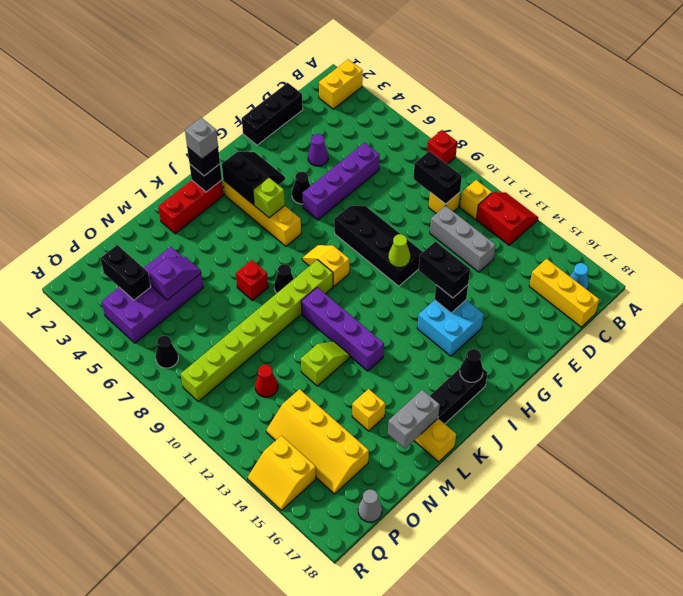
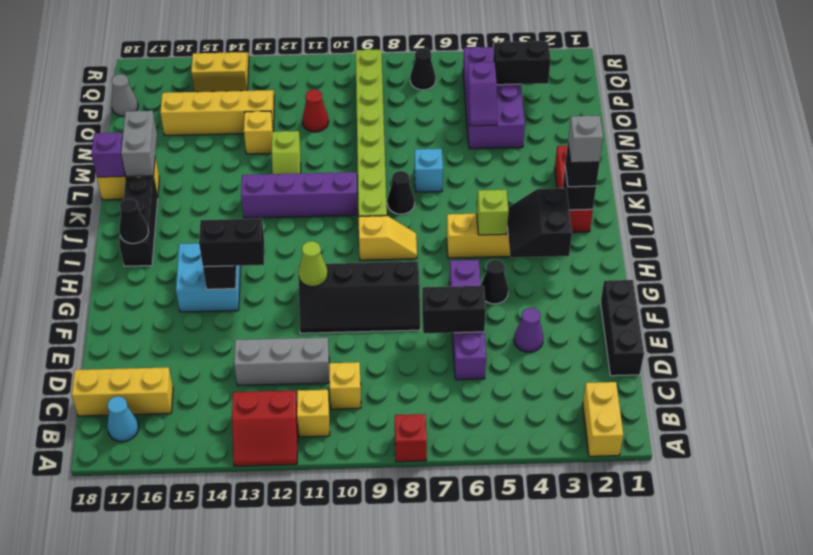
black brick C9:C10 level 2 -> black brick E6:E7 level 2
black slope H3:I4 level 2 top I -> black slope H3:I4 level 2 top 3
red brick L7 level 1 -> cyan brick L7 level 1
none -> purple brick L18 level 2
yellow brick M15 level 1 -> yellow brick N13 level 1

